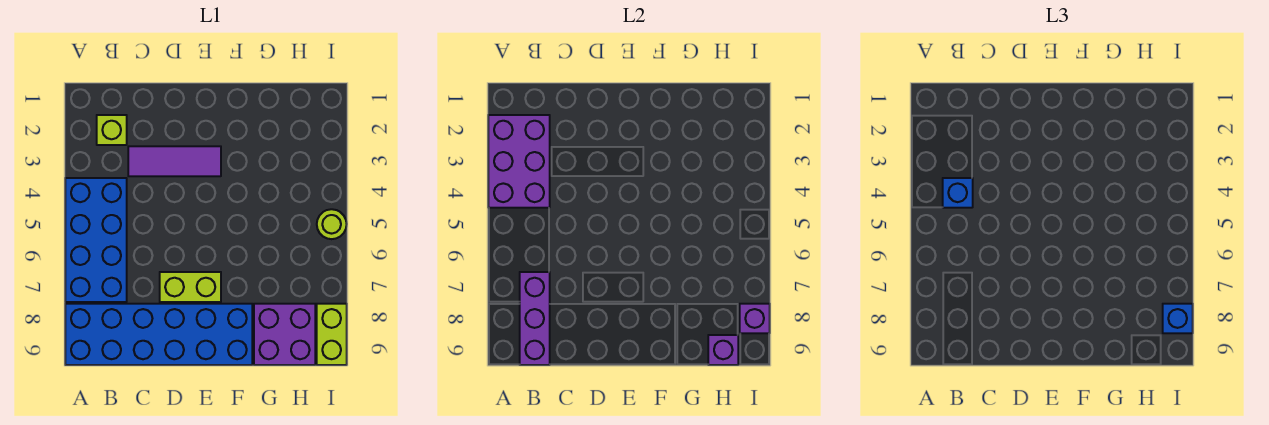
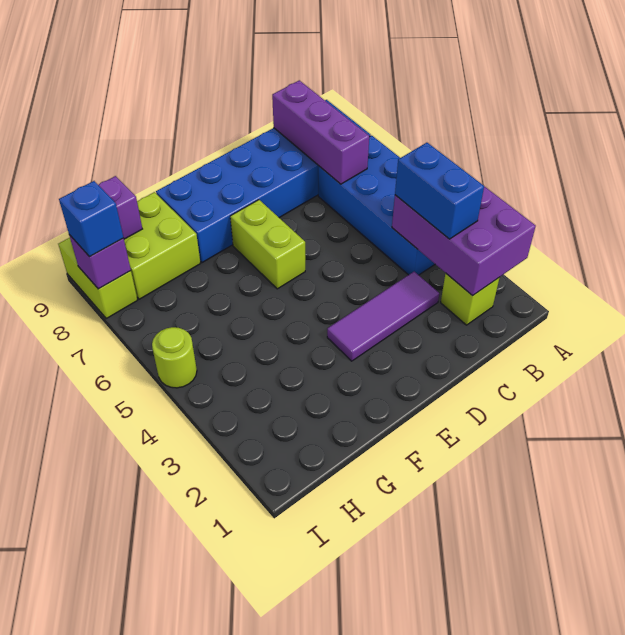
blue brick B4 level 3 -> blue brick B3:B4 level 3
lime brick D7:E7 level 1 -> lime brick E6:E7 level 1
purple brick G8:H9 level 1 -> lime brick G8:H9 level 1

